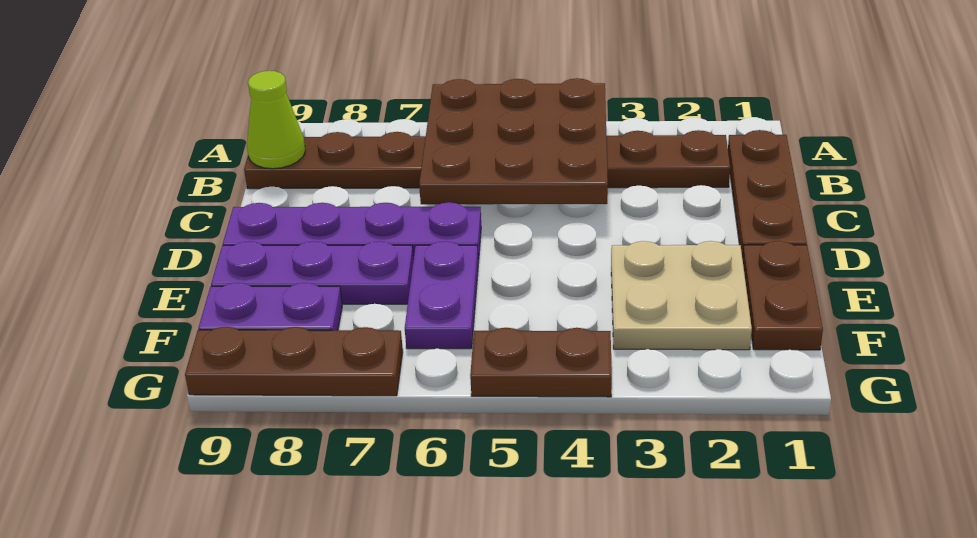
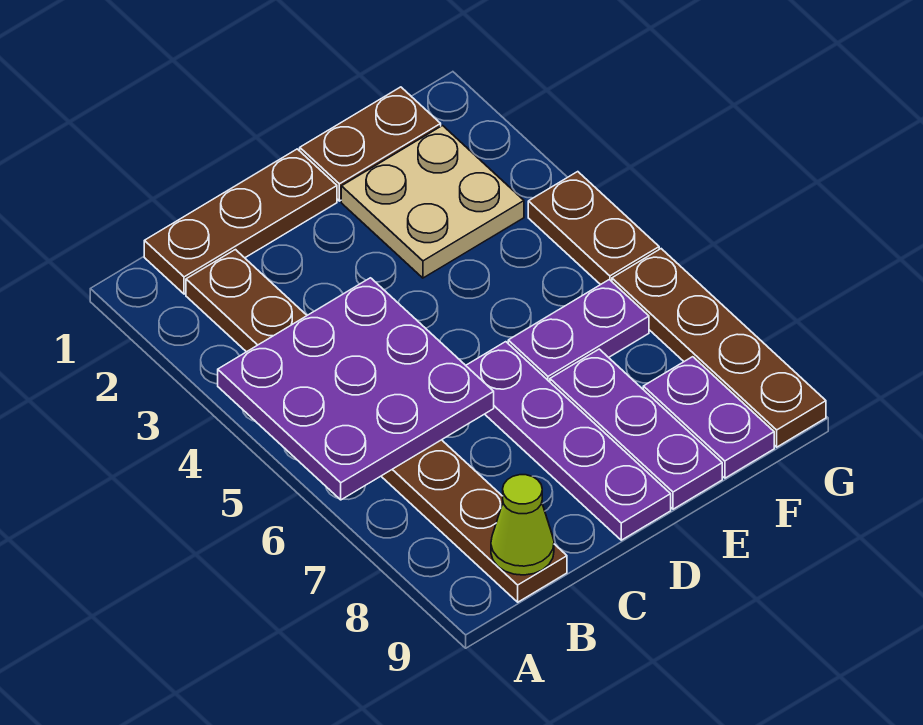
brown plate A4:C6 level 2 -> purple plate A4:C6 level 2
brown plate G7:G9 level 1 -> brown plate G6:G9 level 1

